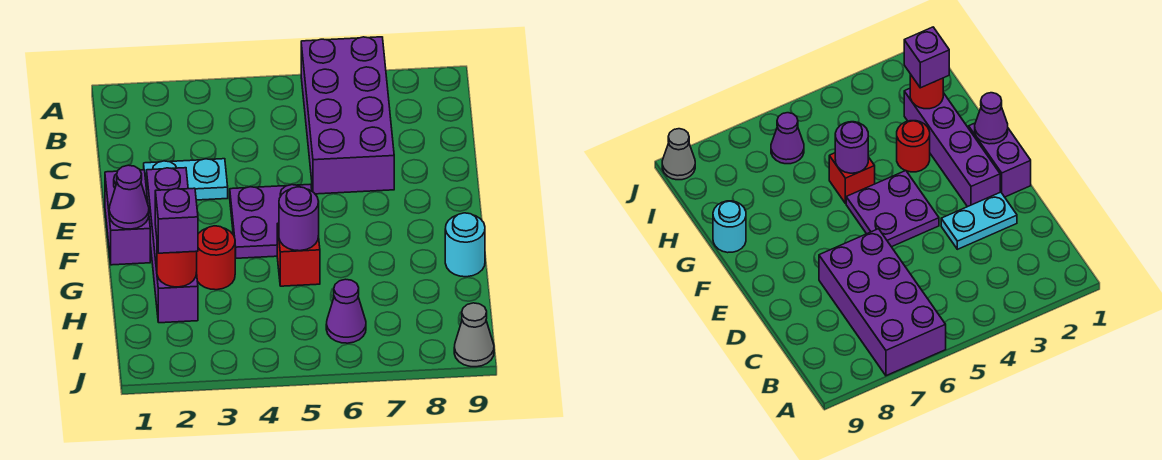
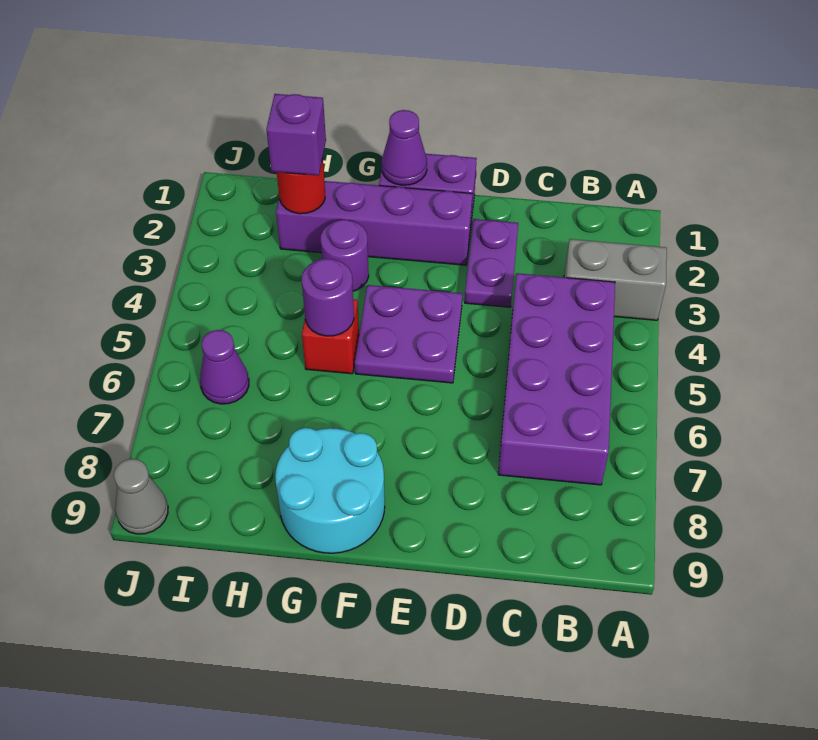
none -> grey brick A3:B3 level 1
purple brick A6:D7 level 1 -> purple brick B4:C7 level 1
cyan plate D2:D3 level 1 -> purple plate D2:D3 level 1
red round brick G3 level 1 -> purple round brick G3 level 1
cyan round brick G9 level 1 -> cyan round brick F8:G9 level 1

